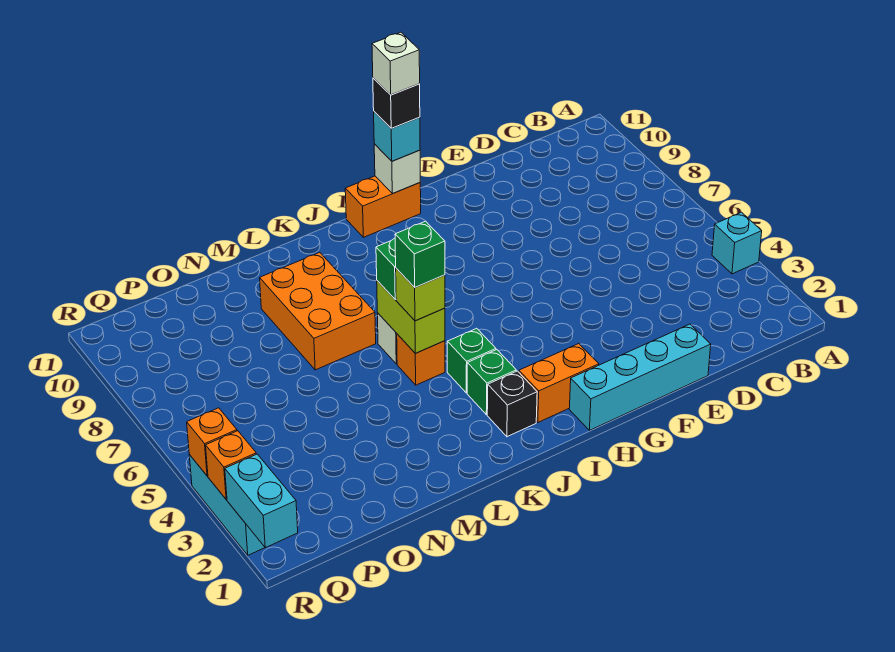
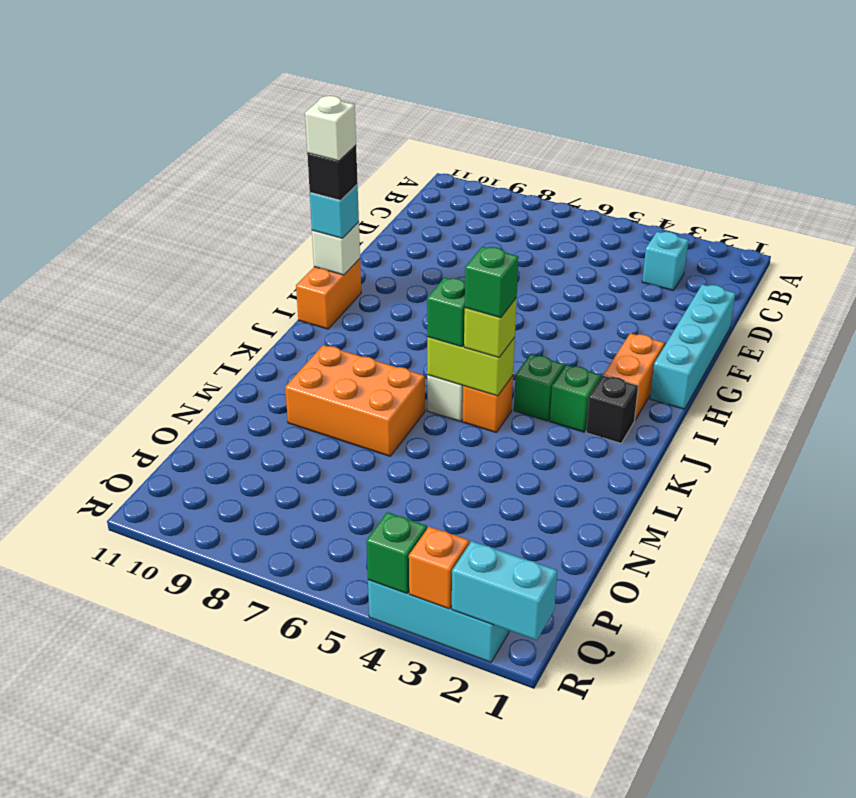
cyan brick A4 level 1 -> cyan brick C3 level 1
orange brick R4 level 2 -> green brick R4 level 2

